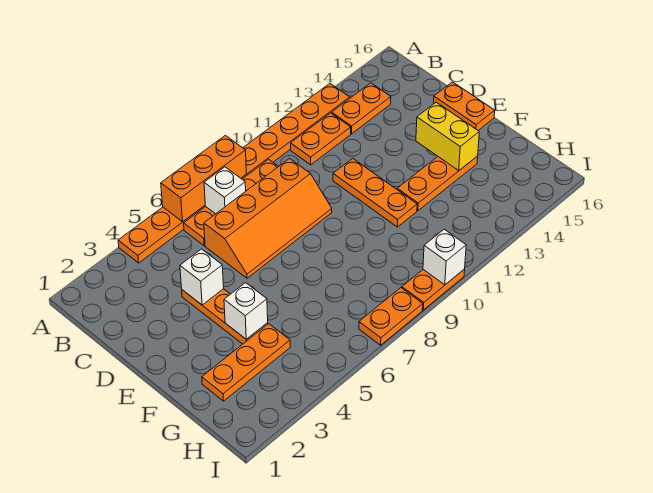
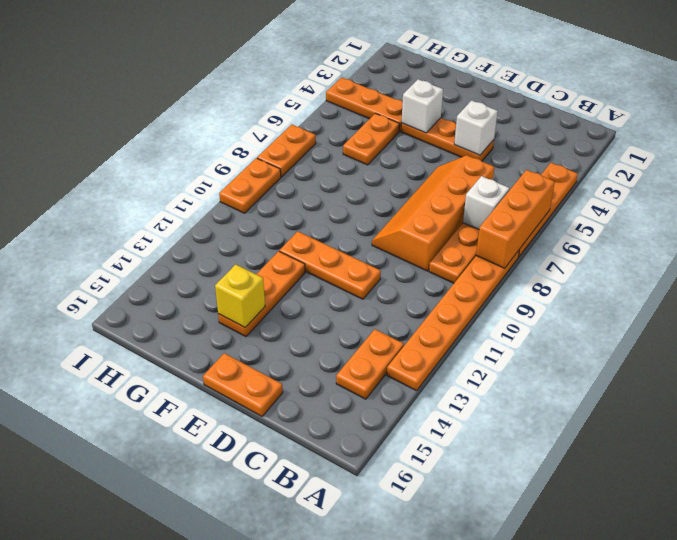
orange plate B11:B12 level 1 -> orange plate G5:G6 level 1
yellow brick E14:F14 level 2 -> yellow brick F14 level 2
orange plate G2:G4 level 1 -> orange plate G4:I4 level 1
white brick I10 level 2 -> none

